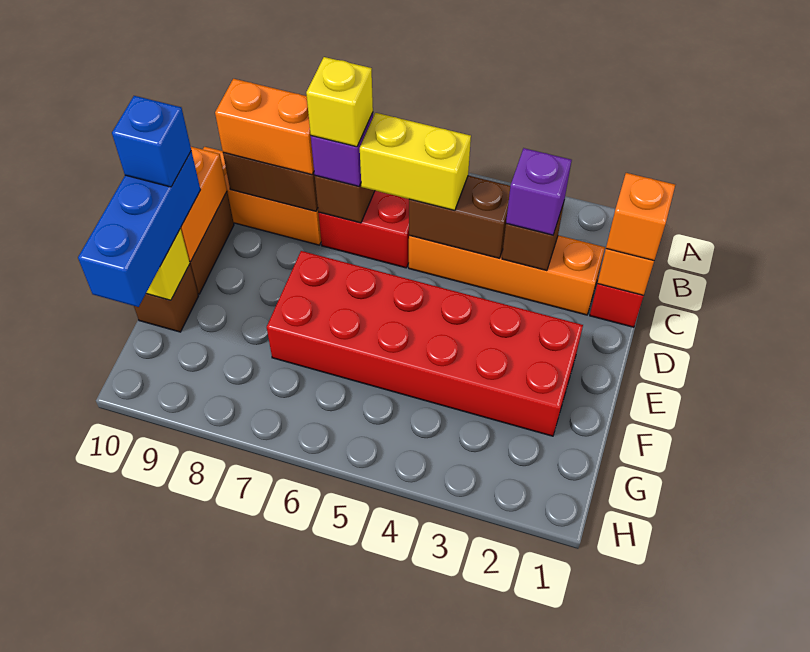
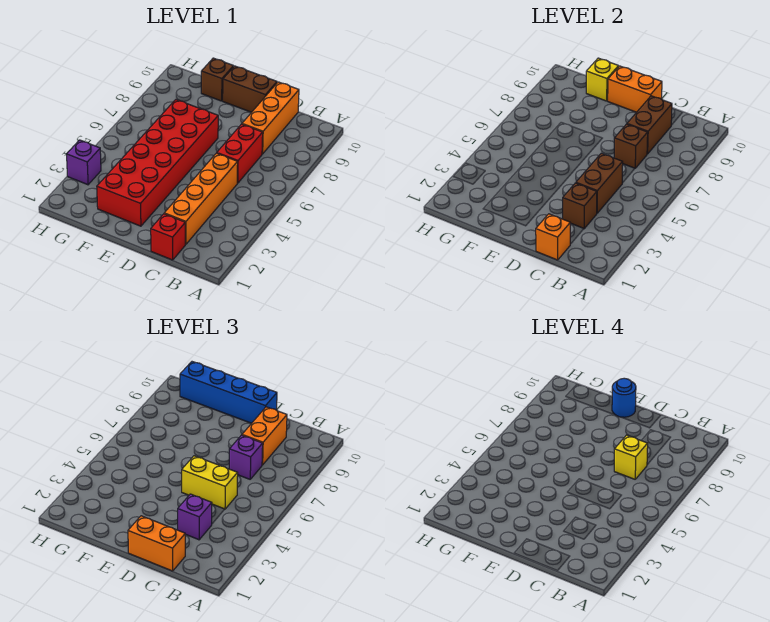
orange brick C1 level 3 -> orange brick C1:D1 level 3
yellow brick C5:C6 level 3 -> yellow brick C5:D5 level 3
blue brick E10:G10 level 3 -> blue brick D10:G10 level 3
blue brick E10 level 4 -> blue round brick E10 level 4
none -> purple brick H3 level 1

